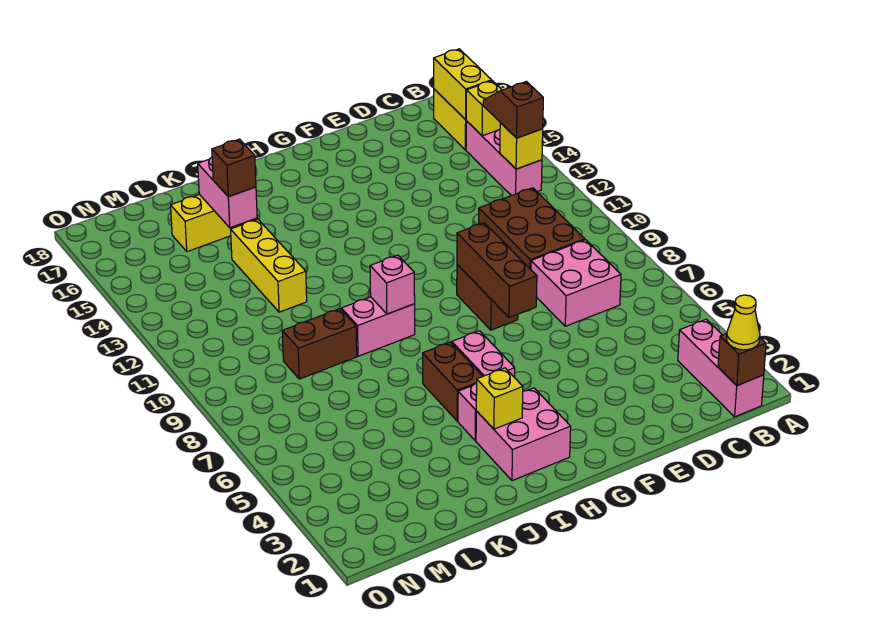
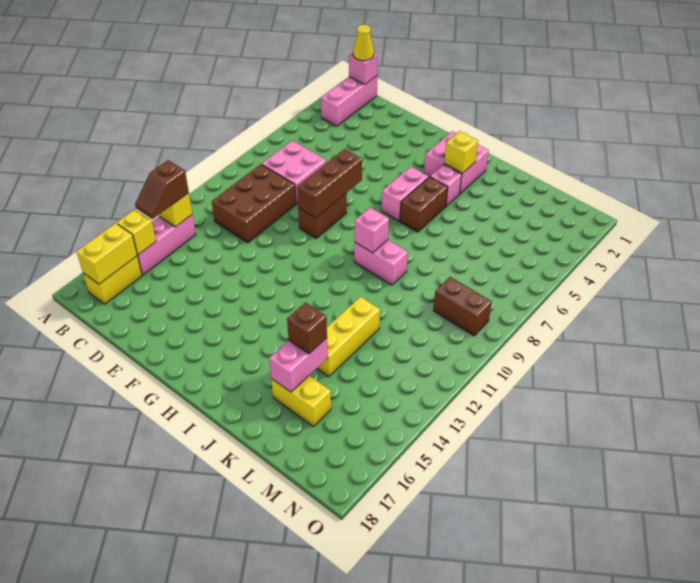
brown brick B1 level 2 -> pink brick B1 level 2
brown brick K9:L9 level 1 -> brown brick M9:N9 level 1

